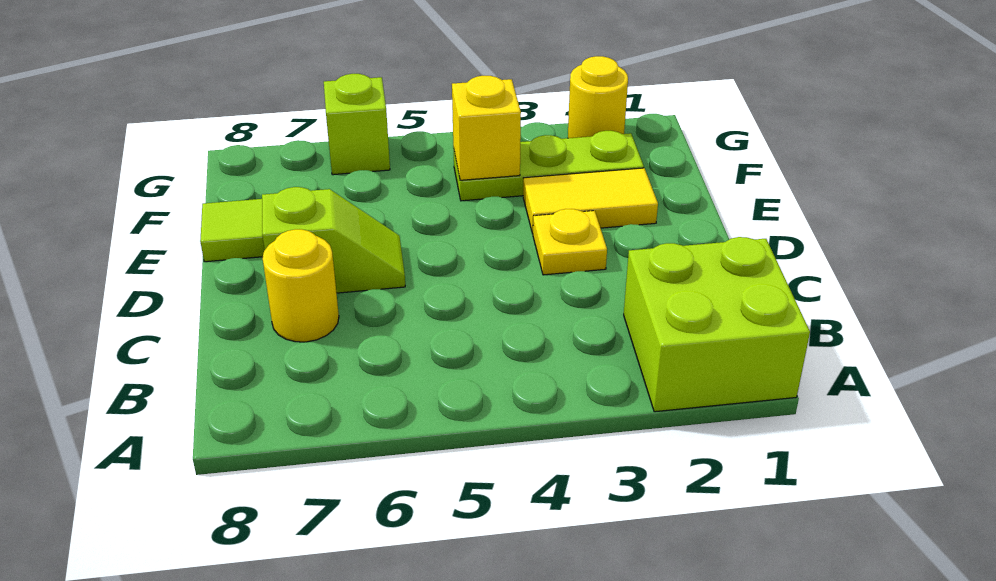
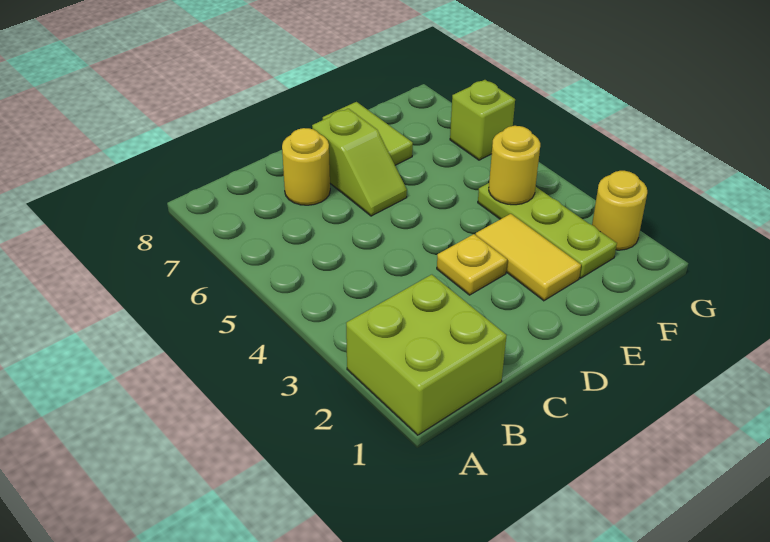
yellow brick F4 level 2 -> yellow round brick F4 level 2

